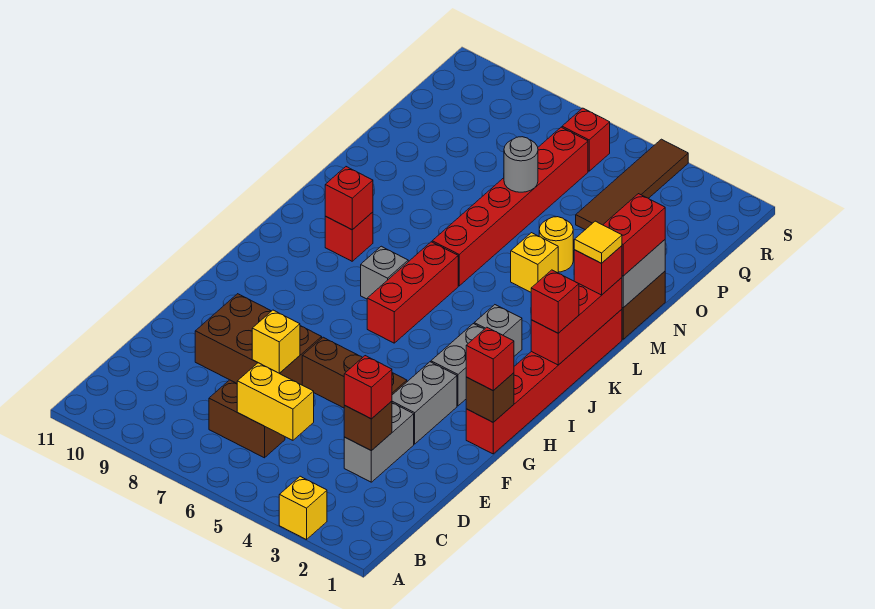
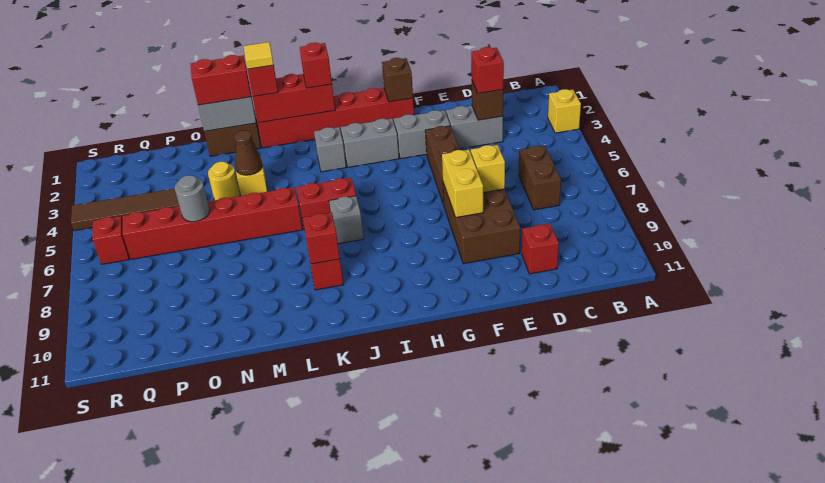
yellow brick C5:C6 level 2 -> yellow brick F7:F8 level 2
red brick G1 level 3 -> red brick D10 level 1
red brick I6:K6 level 1 -> red brick J6:K6 level 1
none -> brown cone M4 level 2

